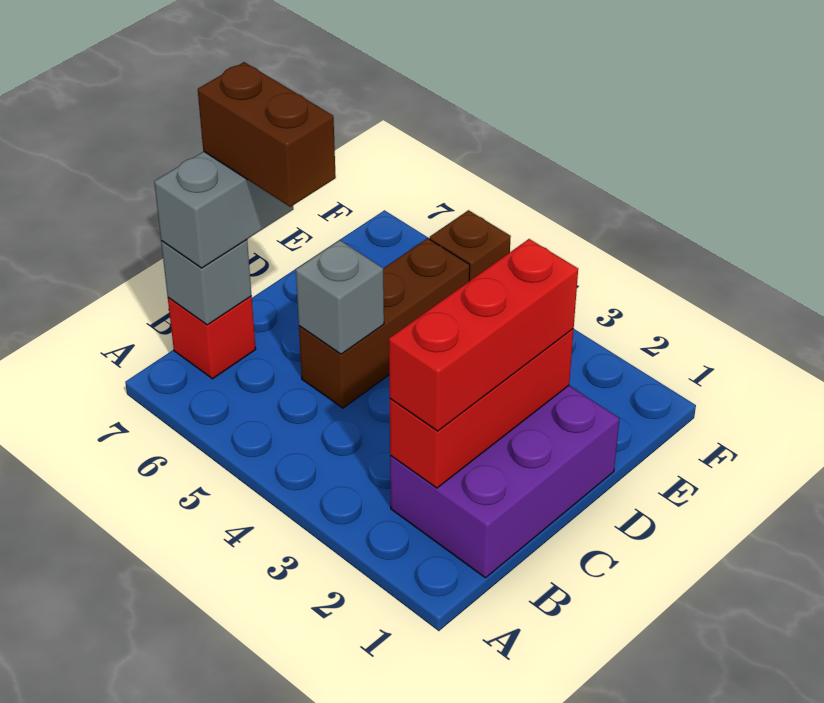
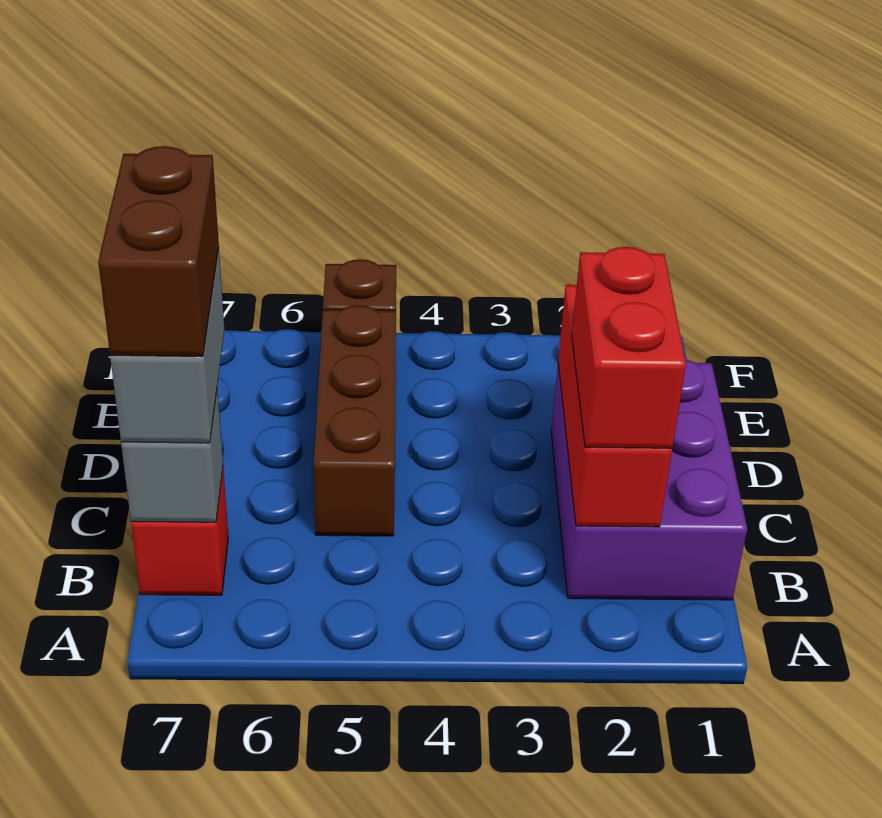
red brick B2:D2 level 3 -> red brick B2:C2 level 3
grey brick C5 level 2 -> none
brown brick C6:C7 level 4 -> brown brick B7:C7 level 4

